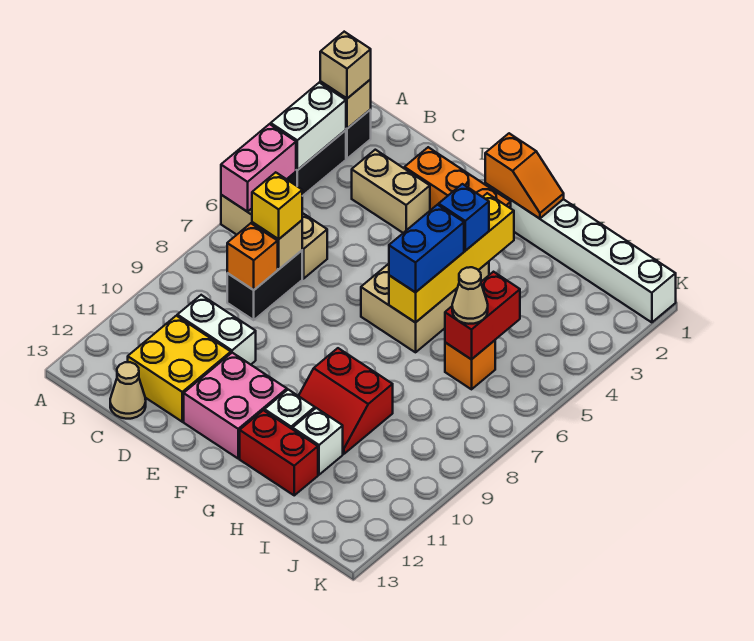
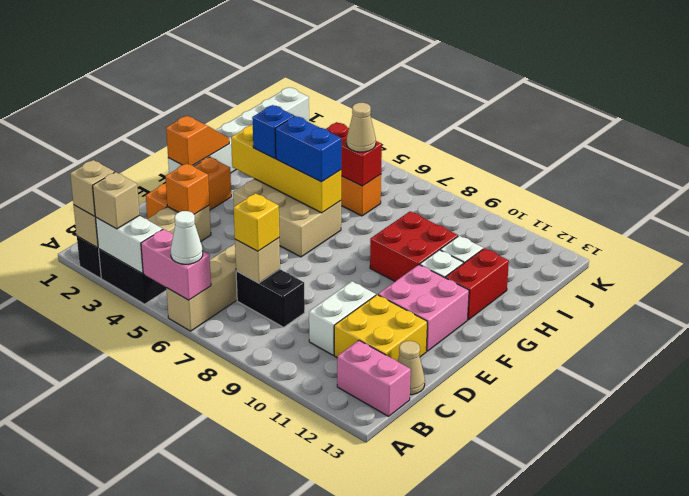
none -> tan brick A3 level 3
none -> white cone A6 level 3
none -> pink brick B12:B13 level 1
orange brick C8 level 2 -> orange brick D3 level 2
red slope G9:H10 level 1 top 9 -> red brick G9:H10 level 1

